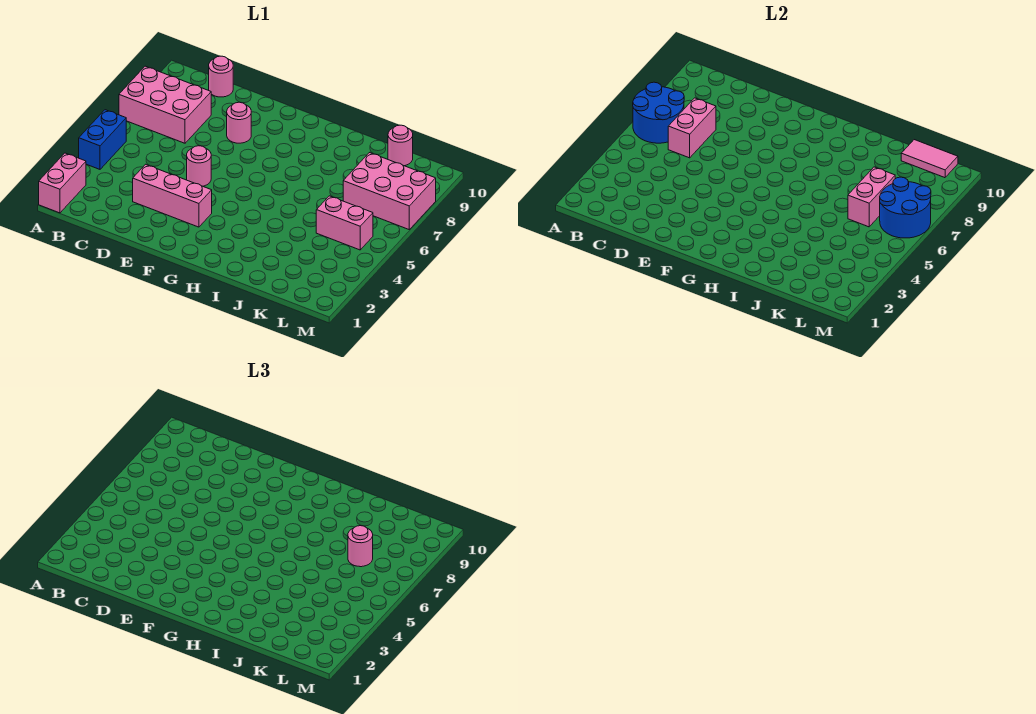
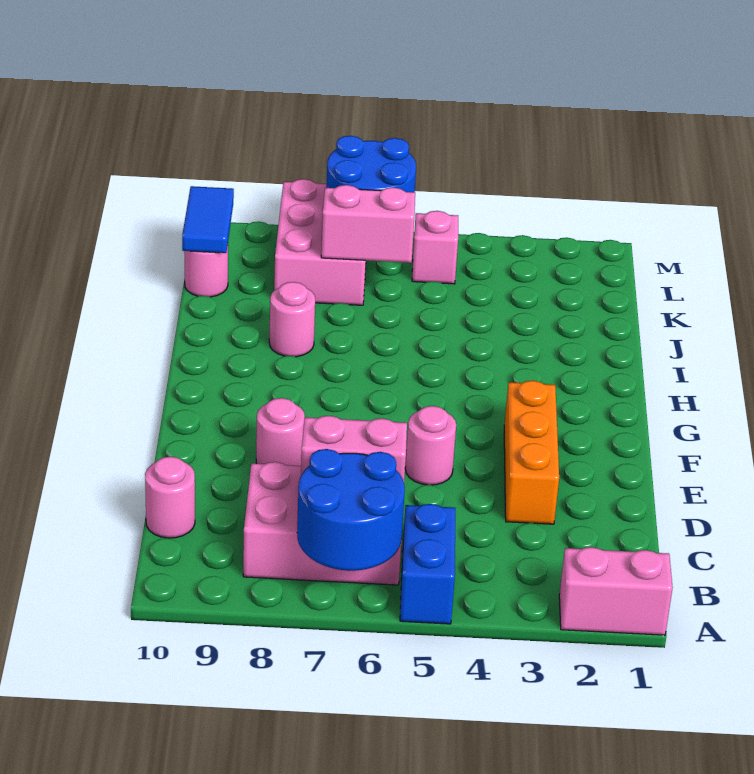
blue brick A4:A5 level 1 -> blue brick A5:B5 level 1
pink brick A7:C8 level 1 -> pink brick B6:C8 level 1
pink brick D3:F3 level 1 -> orange brick D3:F3 level 1
pink brick K5:L5 level 1 -> pink brick L5 level 1
pink round brick K7 level 3 -> pink round brick I8 level 1
pink tile K10:L10 level 2 -> blue tile K10:L10 level 2

